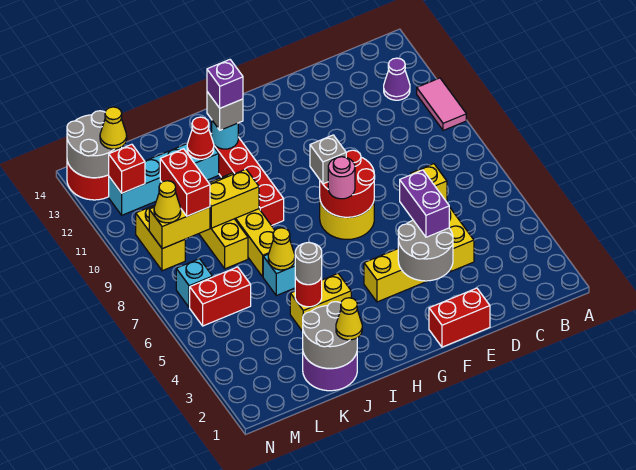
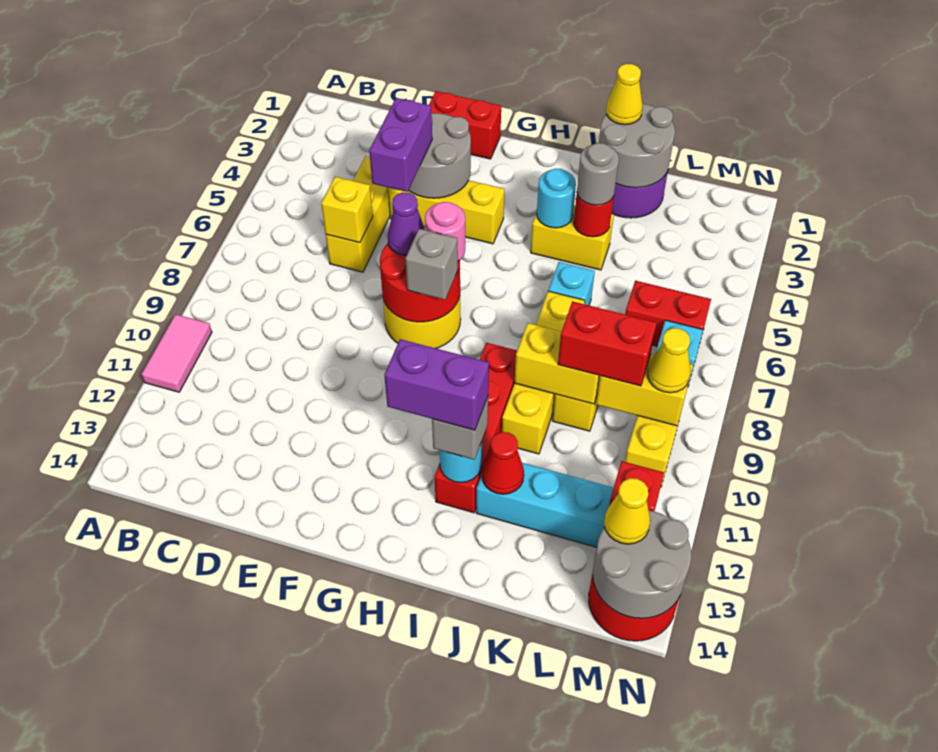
purple cone B12 level 1 -> purple cone F7 level 3
none -> cyan round brick I4 level 2
purple brick I12 level 4 -> purple brick H12:I12 level 4
yellow cone J6 level 2 -> none
red brick L9:L10 level 3 -> red brick K9:L9 level 3

